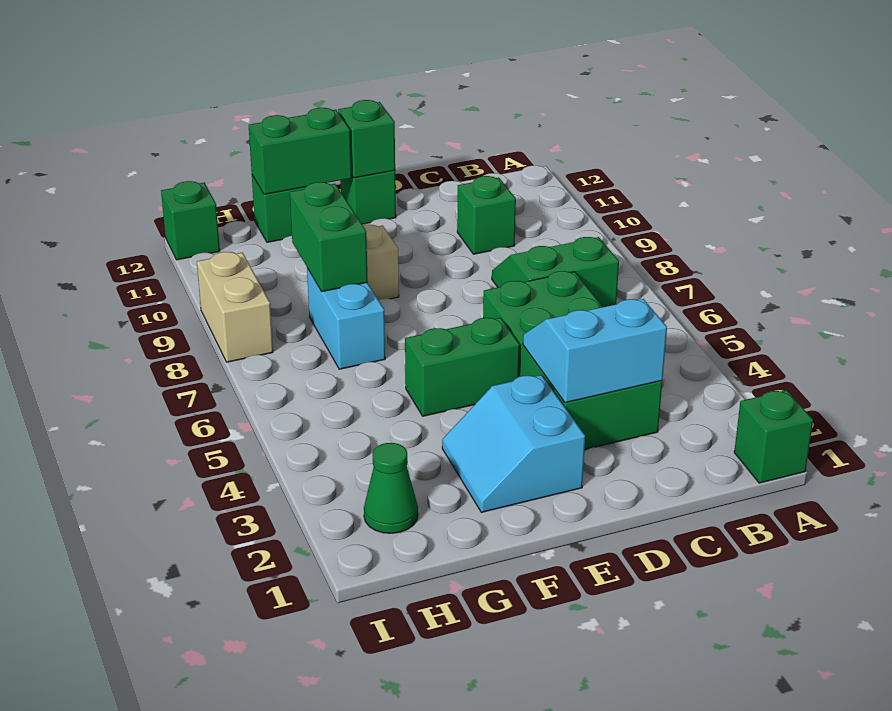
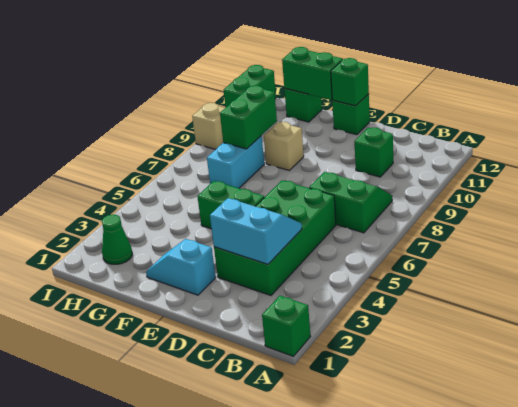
cyan slope E2:F3 level 1 top E -> cyan slope E2:F2 level 1 top E
tan brick I8:I9 level 1 -> tan brick I9 level 1
green brick I12 level 1 -> green brick I11:I12 level 1

